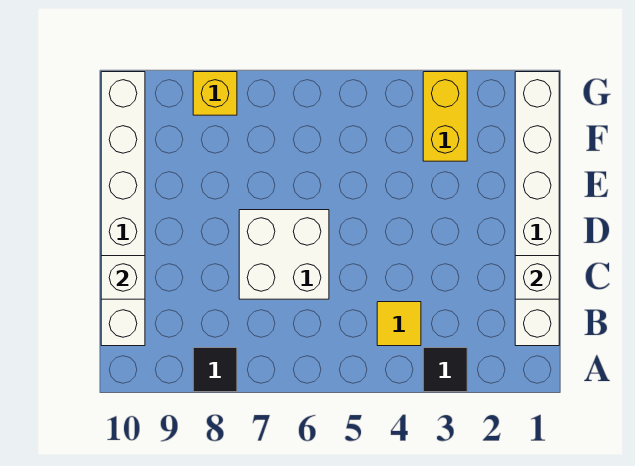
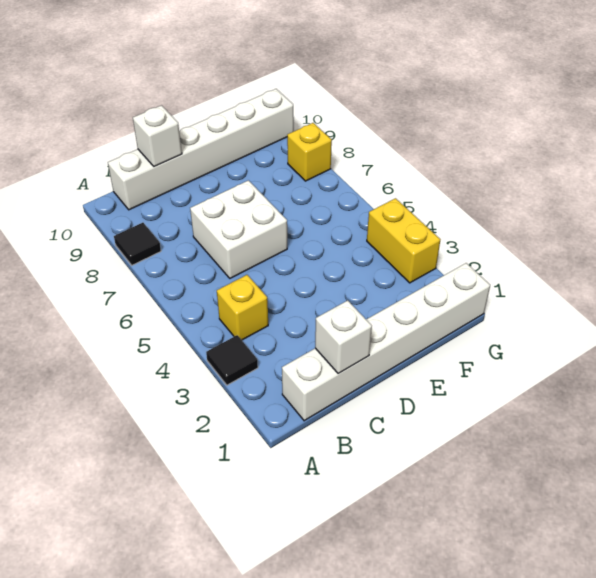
yellow tile B4 level 1 -> yellow brick B4 level 1
yellow brick F3:G3 level 1 -> yellow brick G3:G4 level 1

